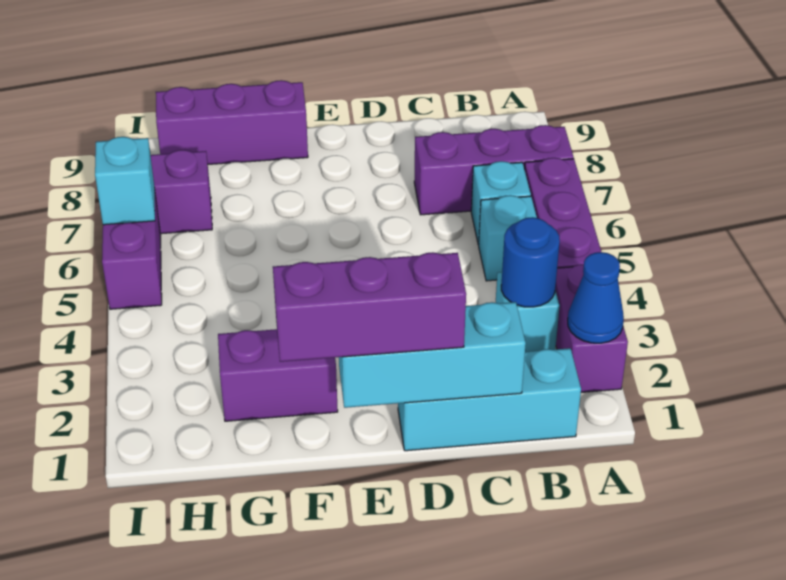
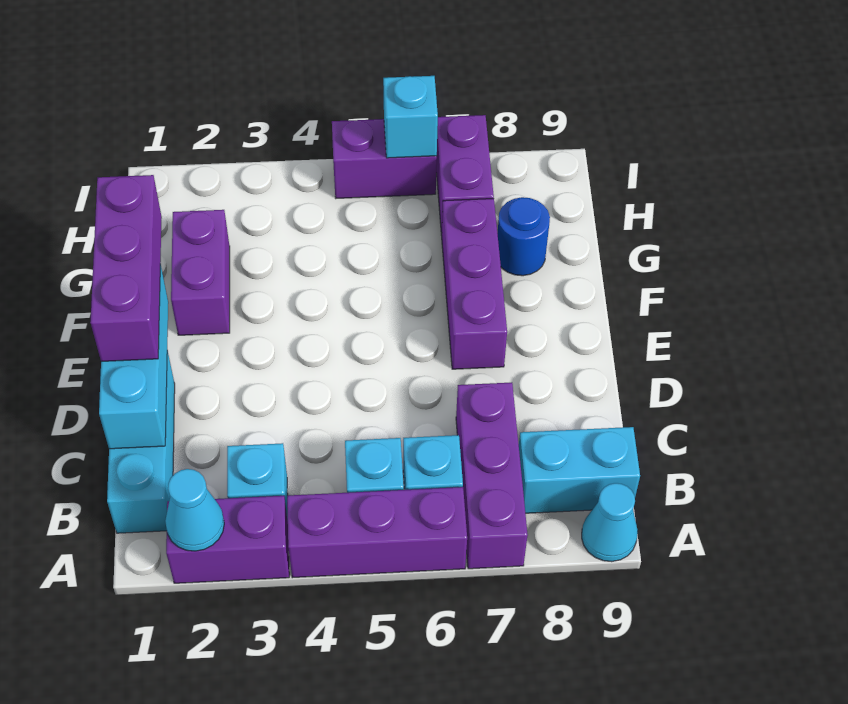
blue cone A2 level 2 -> cyan cone A2 level 2
none -> cyan cone A9 level 1
blue round brick B3 level 2 -> blue round brick G8 level 1
none -> cyan brick B8:B9 level 1
purple brick F9:H9 level 1 -> purple brick E7:G7 level 1

